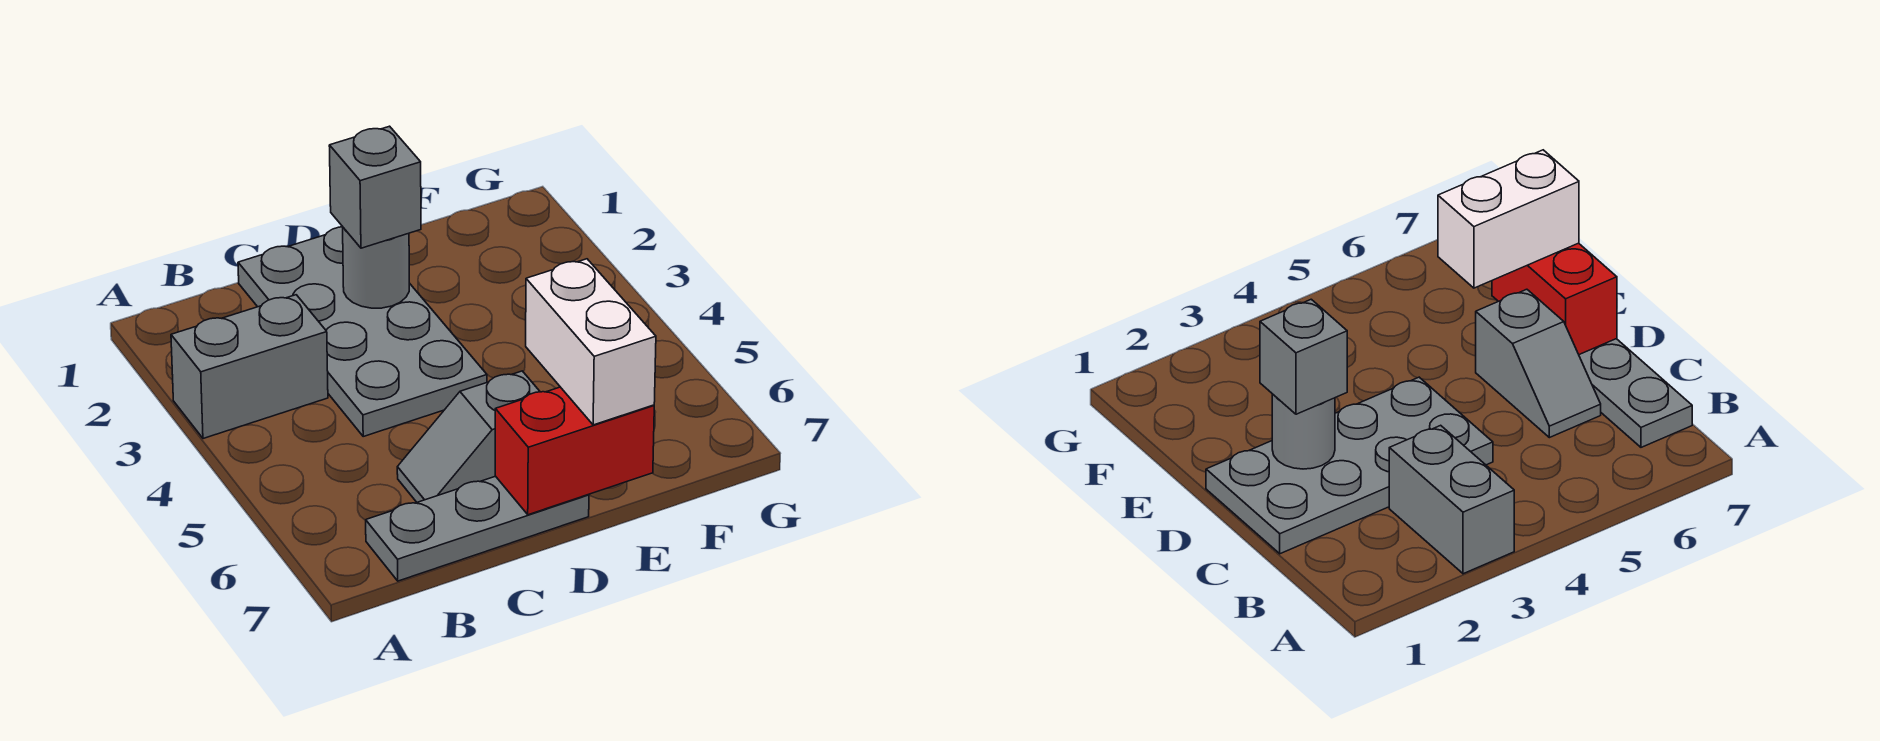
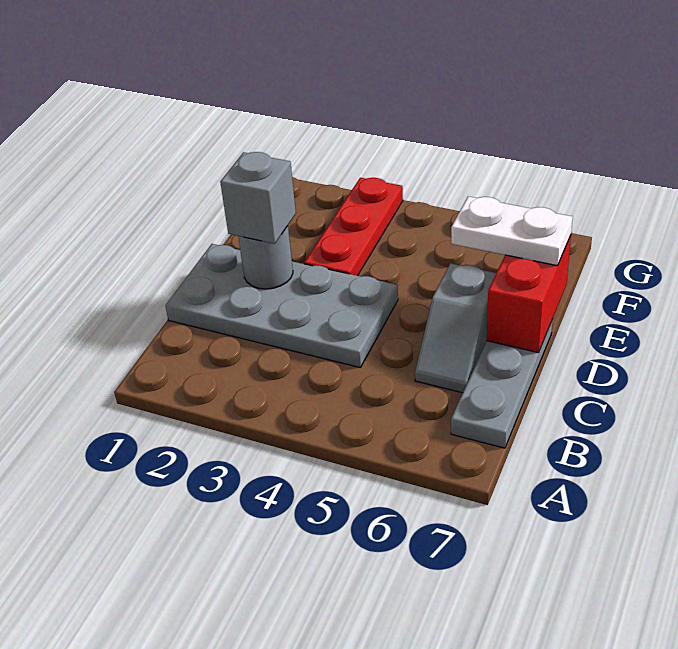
grey brick A3:B3 level 1 -> none
none -> red plate E3:G3 level 1
white brick E6:E7 level 3 -> white plate E6:E7 level 3

